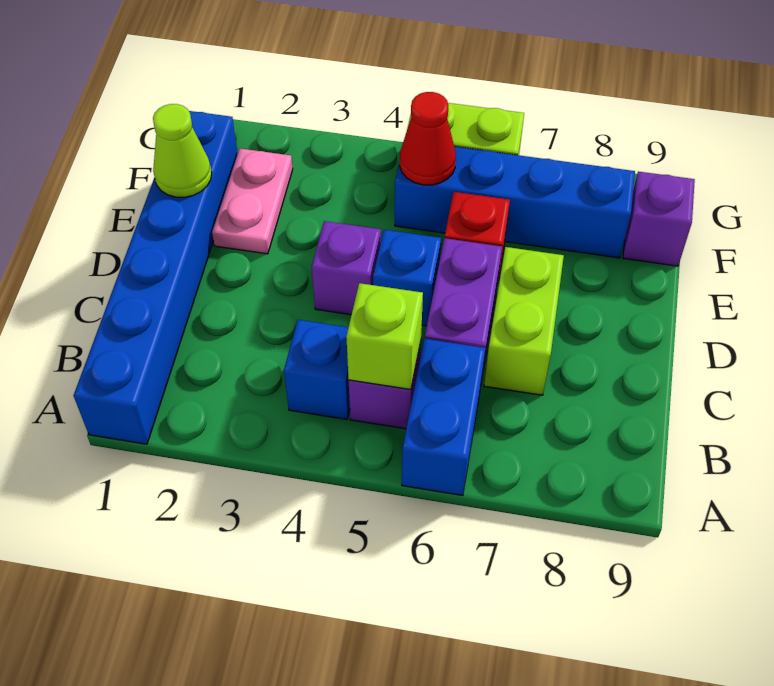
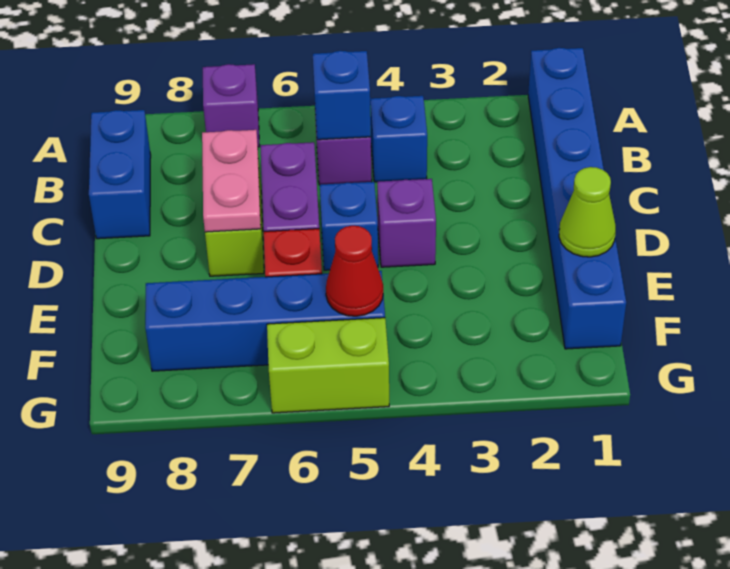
blue brick A6:B6 level 1 -> blue brick B9:C9 level 1
lime brick B5 level 2 -> blue brick B5 level 2
pink plate E2:F2 level 1 -> pink plate C7:D7 level 2
purple brick F9 level 1 -> purple brick A7 level 1

